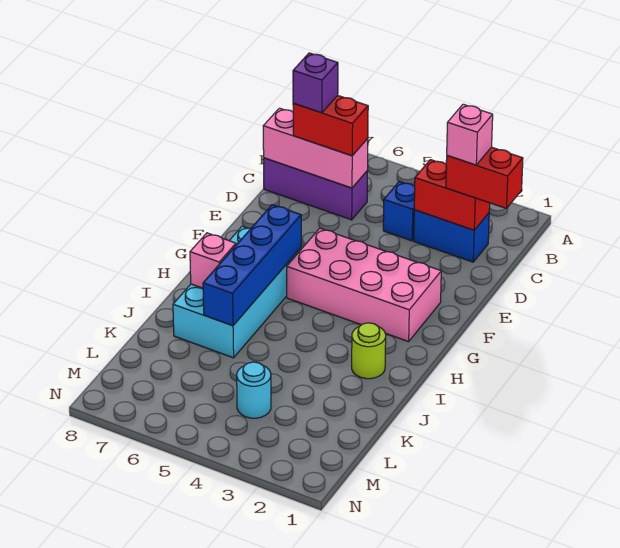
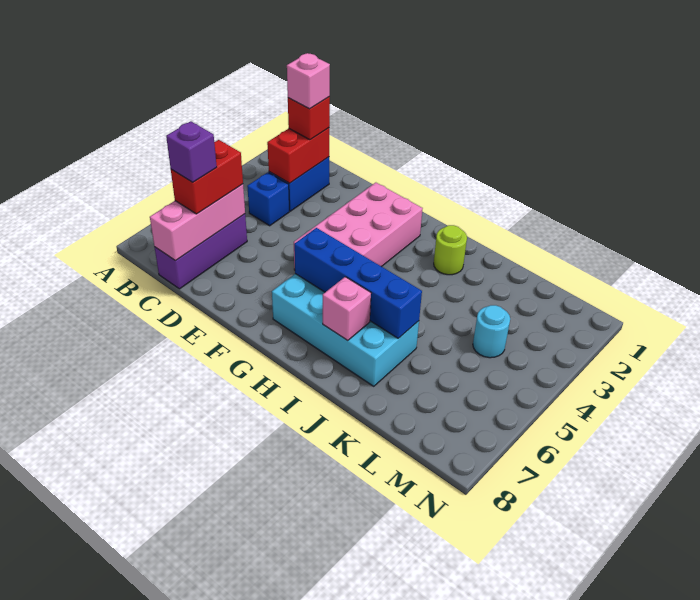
red brick C1:C2 level 3 -> red brick C2 level 3

